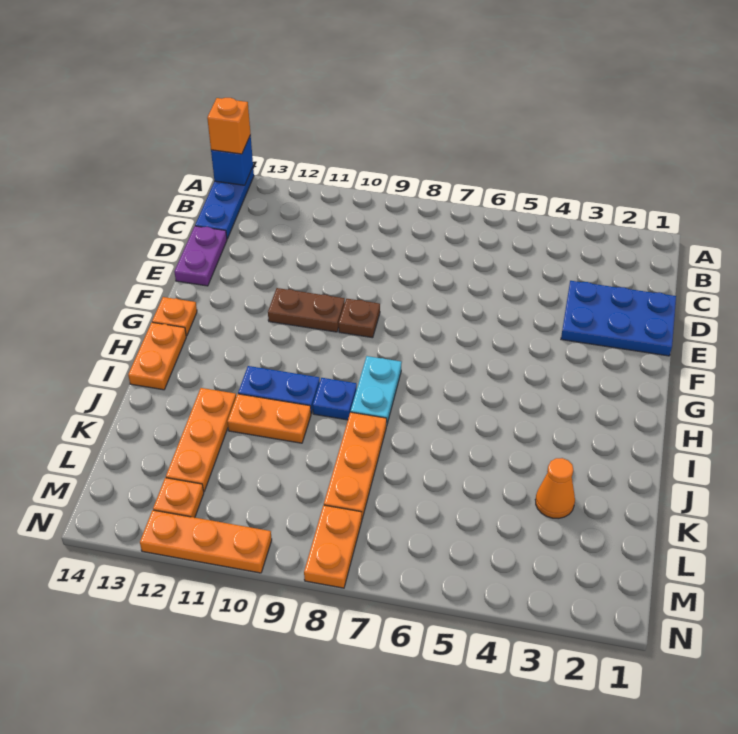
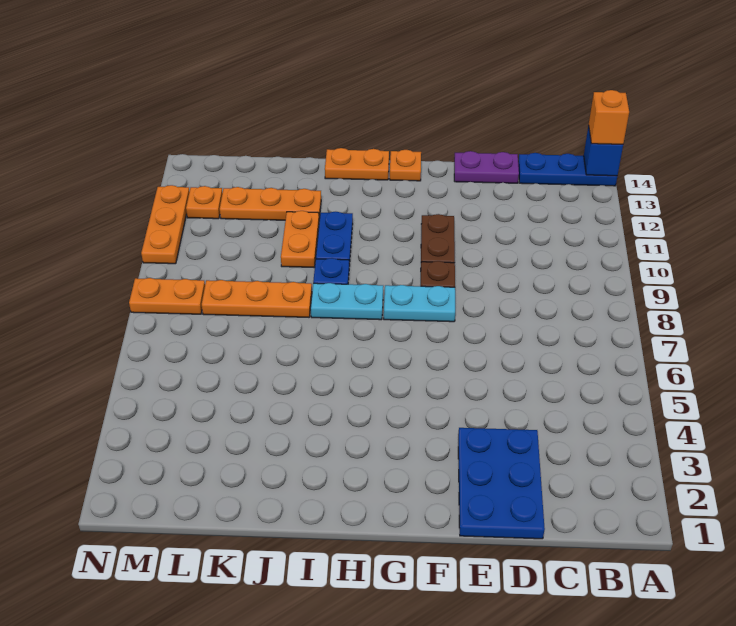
none -> cyan plate F8:G8 level 1
orange cone K3 level 1 -> none

